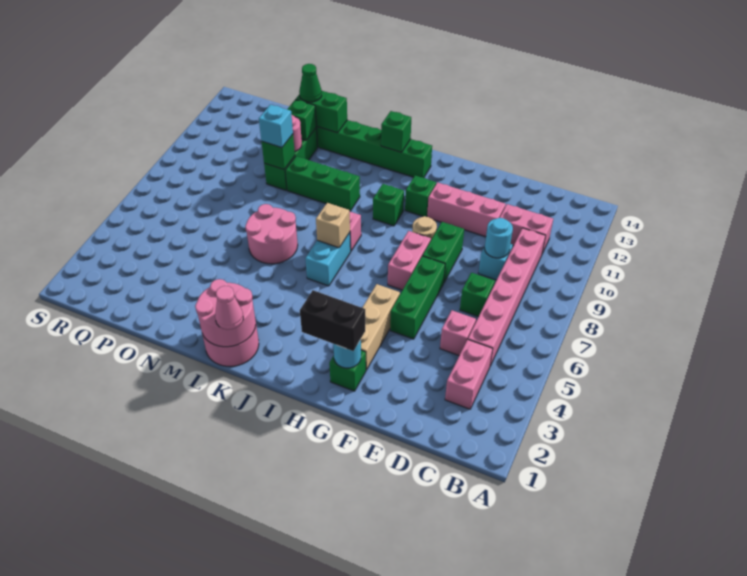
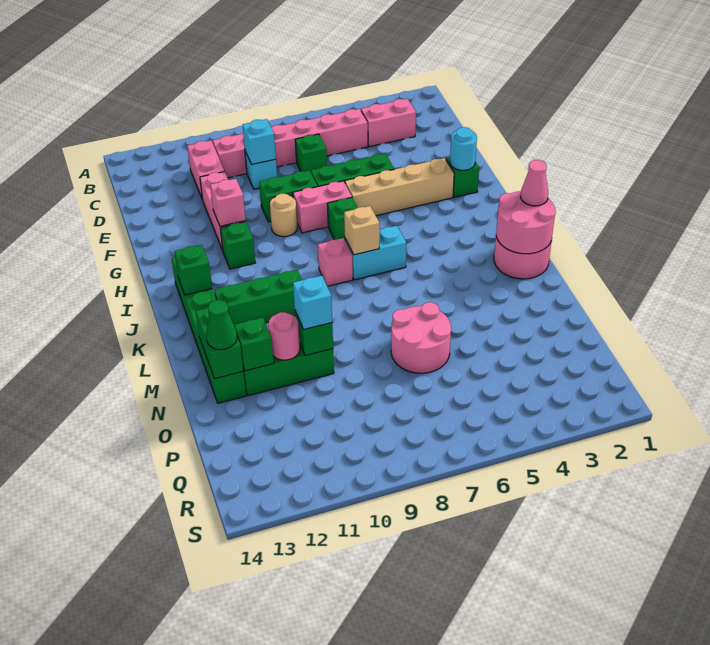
pink brick D5 level 1 -> pink brick G11 level 2
cyan round brick D9 level 2 -> cyan brick D9 level 2
black brick G2:H2 level 3 -> none
tan brick G3:G5 level 1 -> tan brick G3:G6 level 1
green brick I10 level 1 -> green brick H7 level 1
green brick K10:M10 level 1 -> green brick K10:K12 level 1
pink round brick L6:M7 level 1 -> pink round brick N6:O7 level 1

